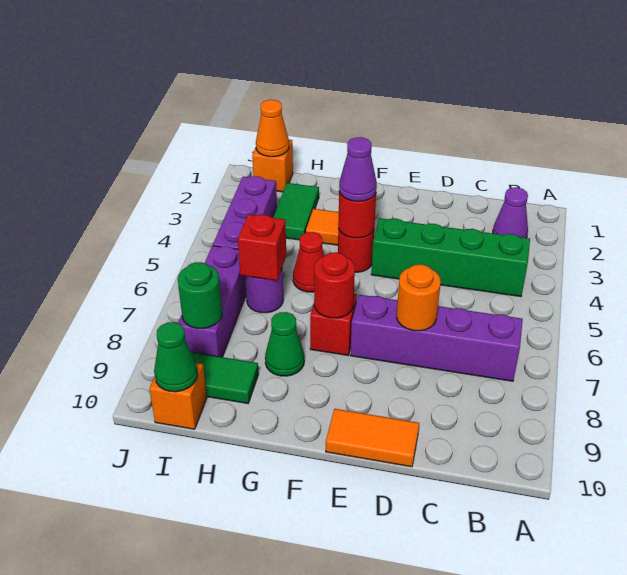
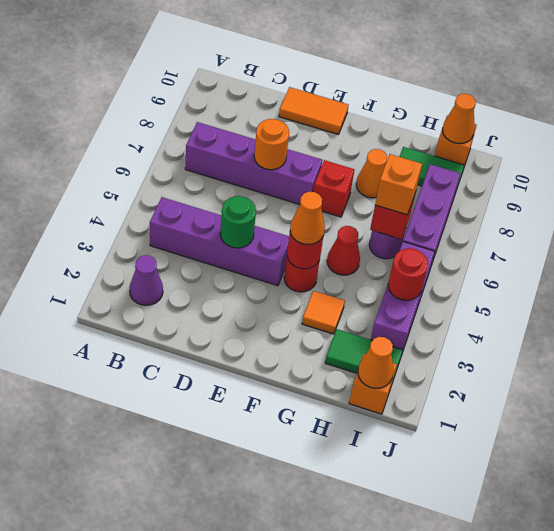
green brick B4:E4 level 1 -> purple brick B4:E4 level 1
purple cone F4 level 3 -> orange cone F4 level 3
red round brick F7 level 2 -> red round brick I4 level 2
green cone G8 level 1 -> orange cone G8 level 1
green tile H2:H3 level 1 -> green tile H2:I2 level 1
none -> orange brick H6 level 3
green round brick I8 level 2 -> green round brick D4 level 2
green cone I10 level 2 -> orange cone I10 level 2

